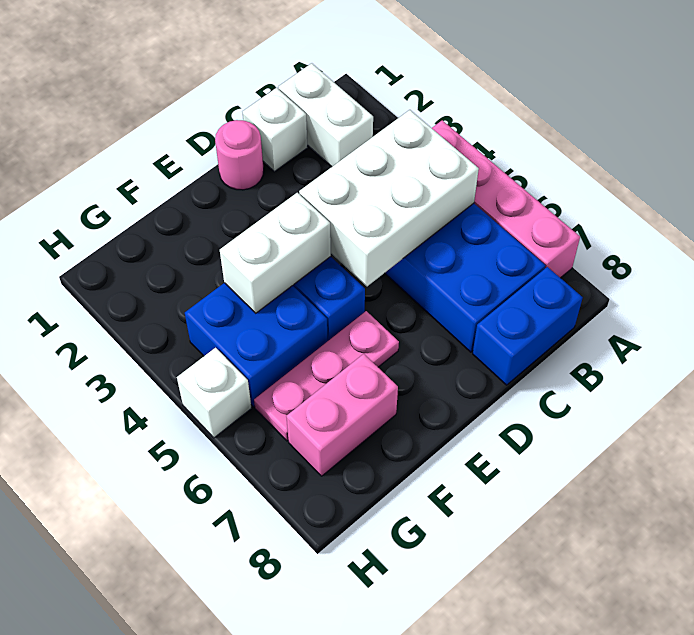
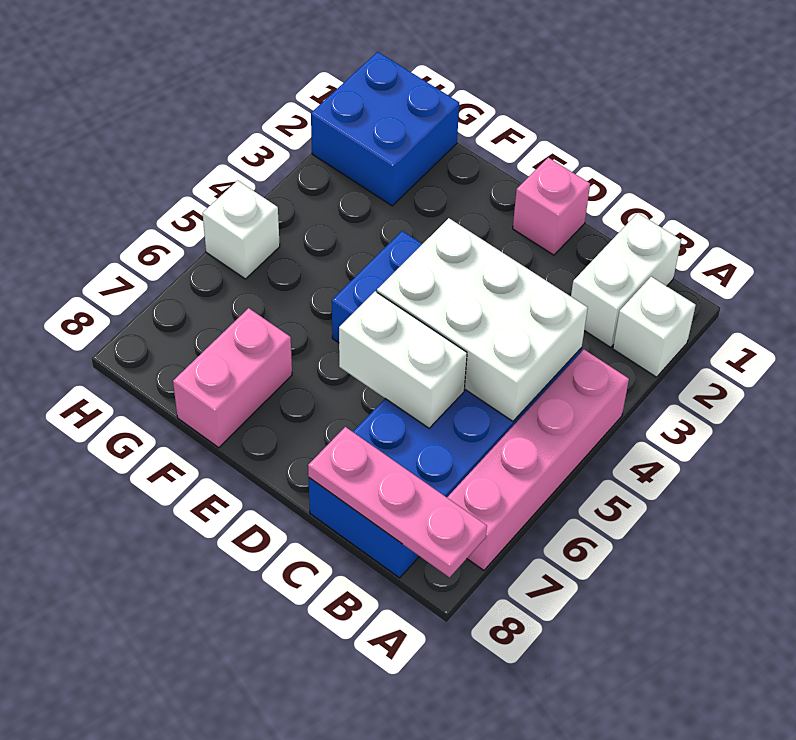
white brick C1 level 1 -> white brick A2 level 1
pink round brick D1 level 1 -> pink brick D1 level 1
white brick E4:F4 level 2 -> white brick C6:D6 level 2
pink plate E6:G6 level 1 -> pink plate A8:C8 level 2
blue brick F4:G5 level 1 -> blue brick G1:H2 level 1
pink brick F7:G7 level 1 -> pink brick F7:F8 level 1

